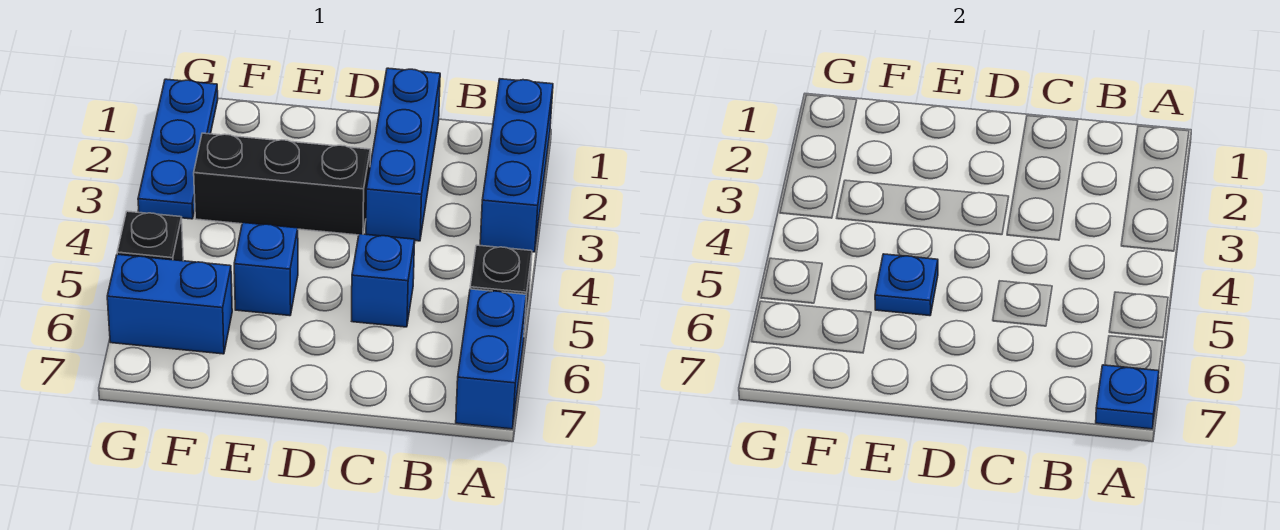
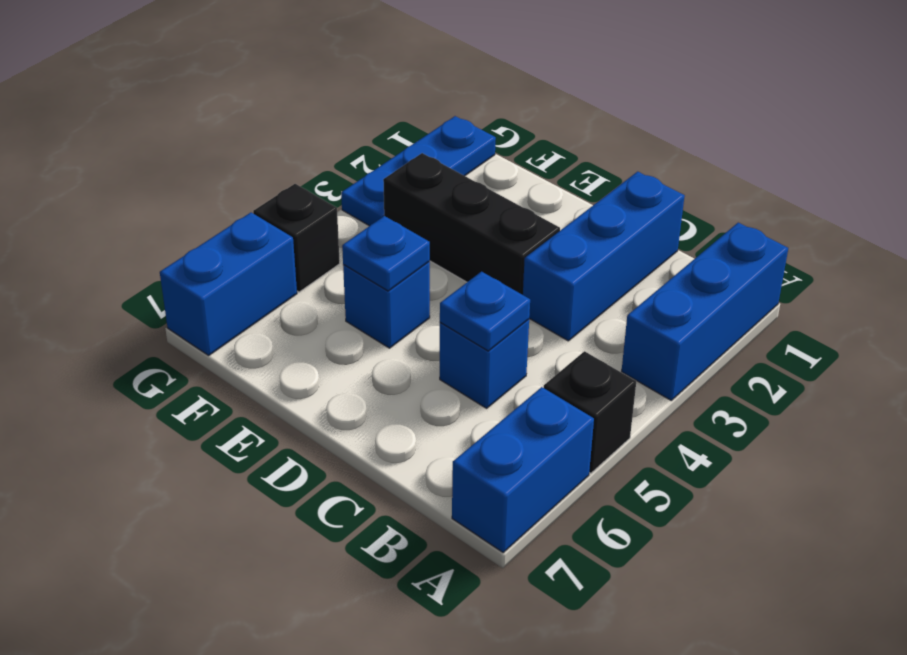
blue plate A7 level 2 -> blue plate C5 level 2
blue brick F6:G6 level 1 -> blue brick G6:G7 level 1

